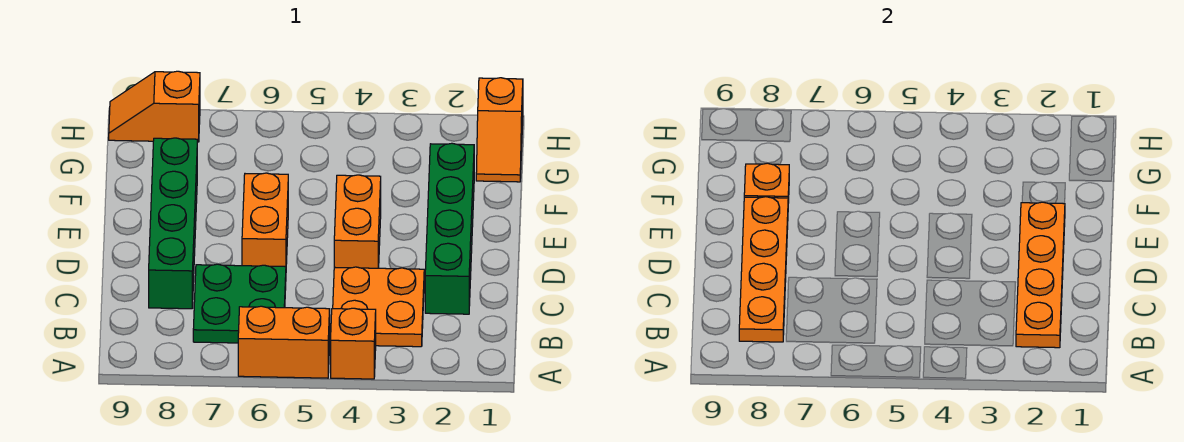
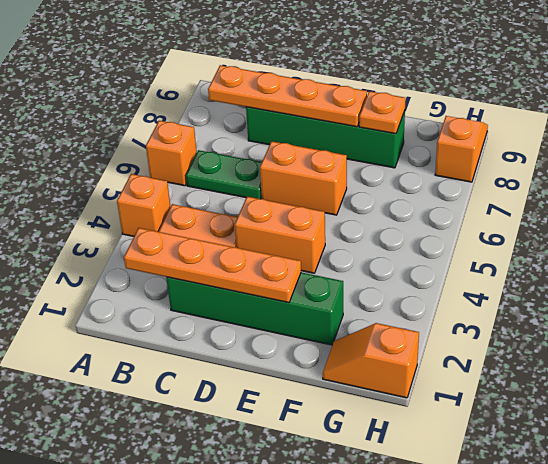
orange brick A5:A6 level 1 -> orange brick A6 level 1
green plate B6:C7 level 1 -> green plate B6:C6 level 1

